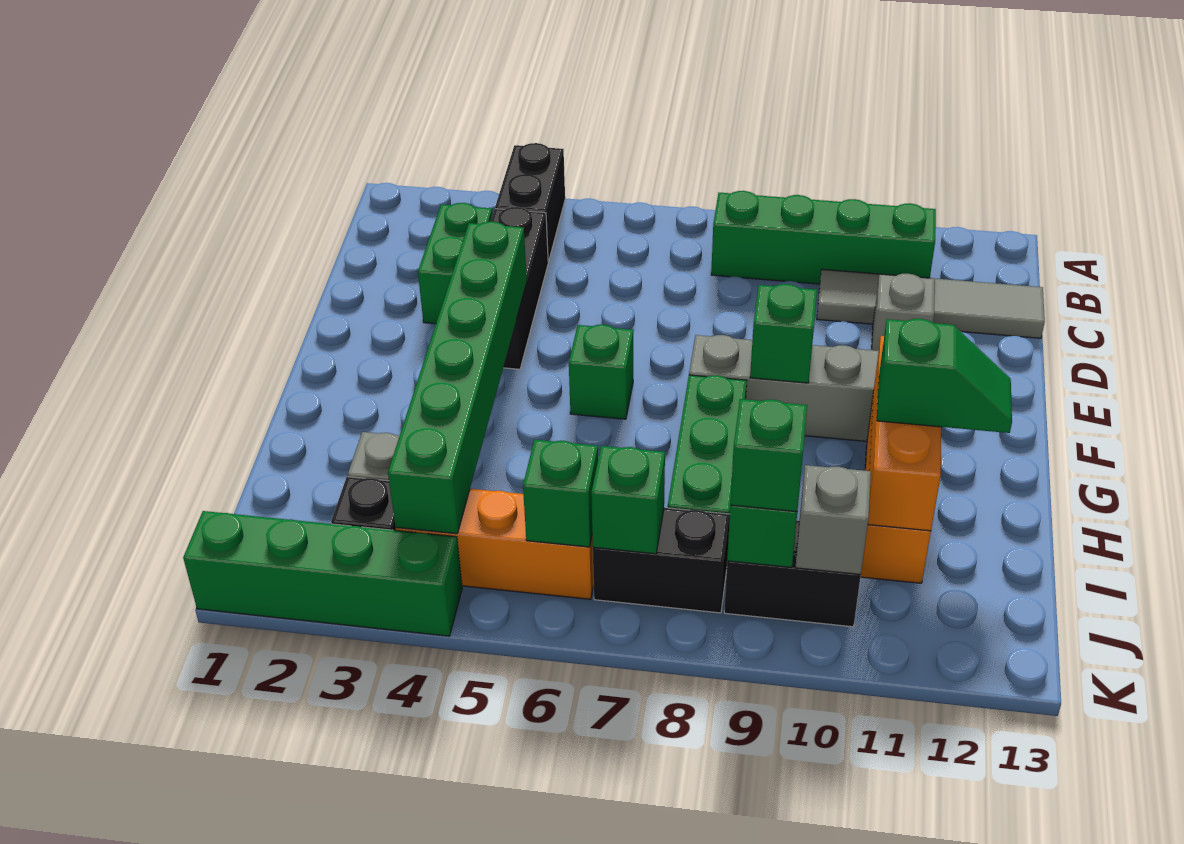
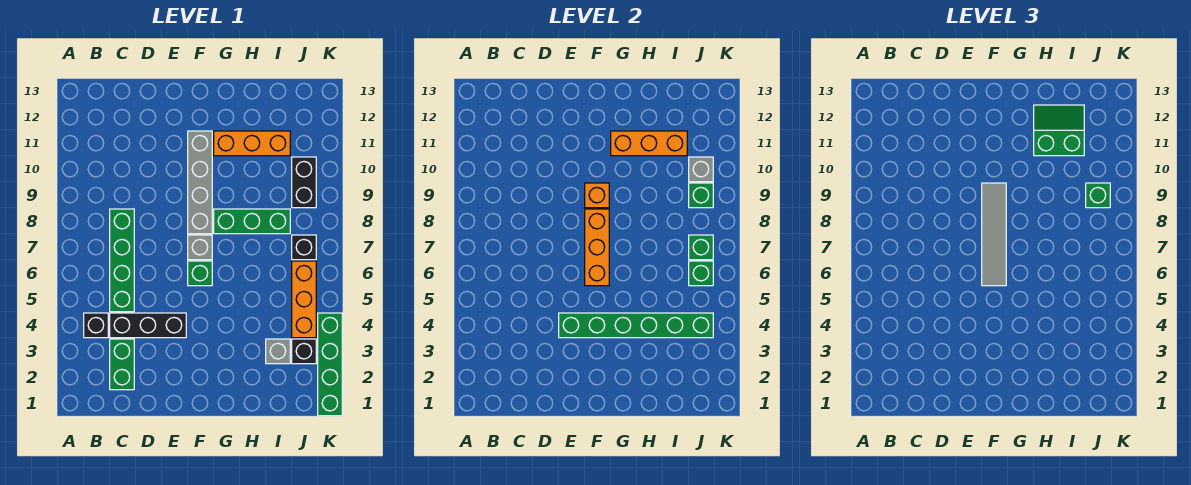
black brick A4:B4 level 1 -> black brick B4 level 1
green brick B8:B11 level 1 -> green brick C5:C8 level 1
green brick C3:D3 level 1 -> green brick C2:C3 level 1
grey tile C10:C13 level 1 -> grey tile F6:F9 level 3
grey brick D11 level 1 -> grey brick F7 level 1
none -> orange brick F6:F8 level 2
green brick F9 level 2 -> orange brick F9 level 2
green slope H11:H12 level 3 top 11 -> green slope H11:I12 level 3 top 11
black brick J7:J8 level 1 -> black brick J7 level 1

